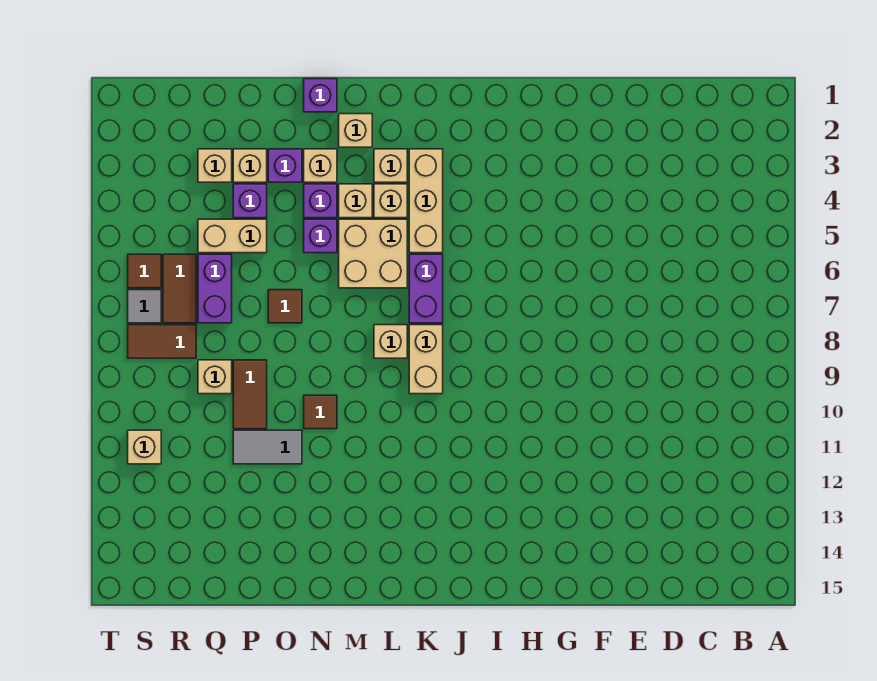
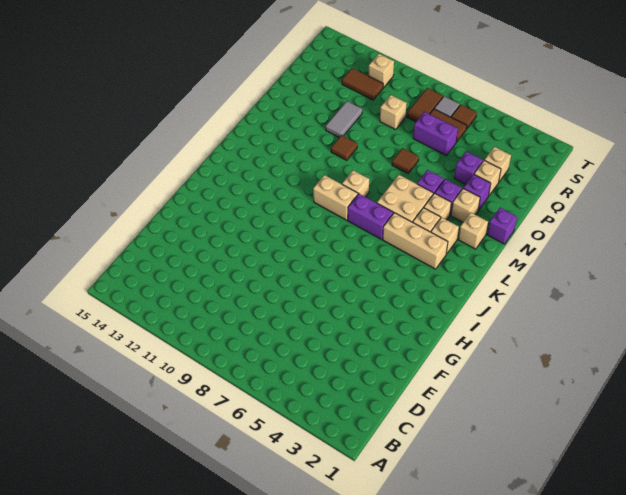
tan brick P5:Q5 level 1 -> none
brown tile P9:P10 level 1 -> brown tile R11:R12 level 1

